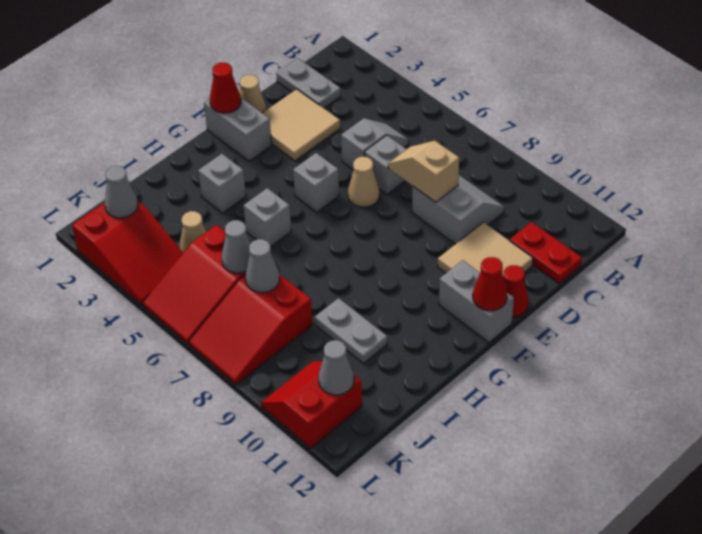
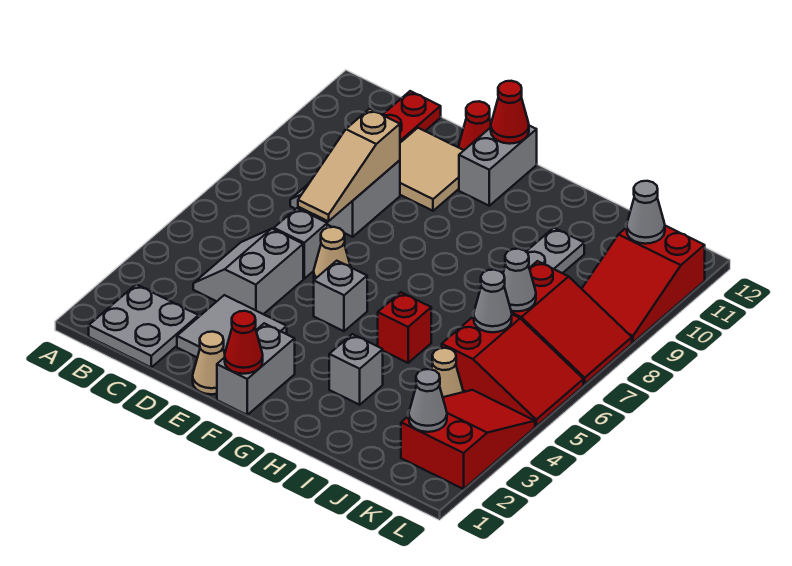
grey plate C1:C2 level 1 -> grey plate B1:C2 level 1
grey slope C5:D5 level 1 top D -> grey slope C4:D5 level 1 top D
tan tile D2:E3 level 1 -> grey tile D2:E3 level 1
tan slope D7:D8 level 2 top 8 -> tan slope D7:D9 level 2 top 9
grey brick H5 level 1 -> red brick H5 level 1
red slope K10:L11 level 1 top 11 -> red slope K9:L11 level 1 top 11

